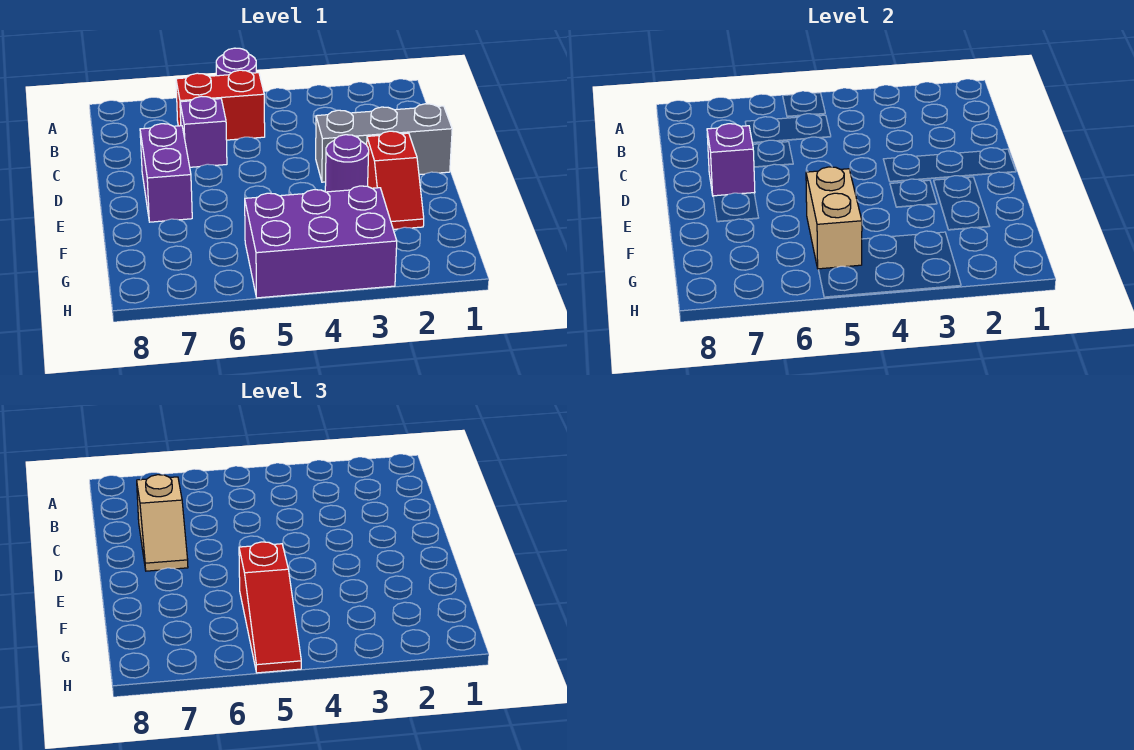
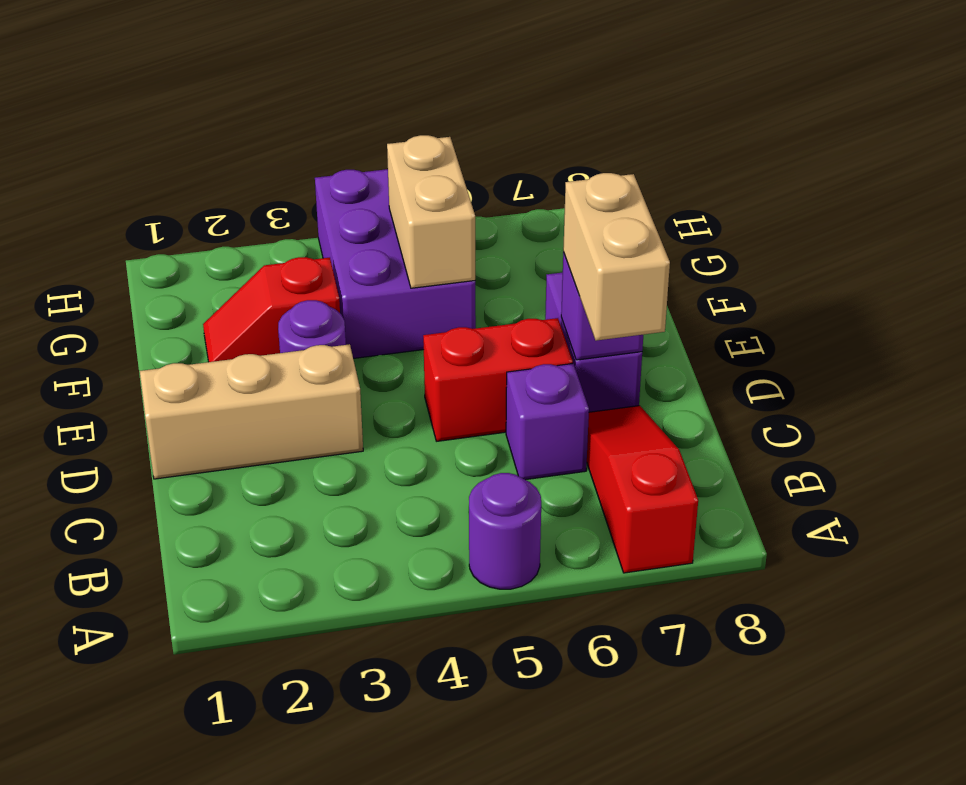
red brick B5:B6 level 1 -> red brick D5:D6 level 1
tan slope C7:D7 level 3 top C -> tan brick C7:D7 level 3
grey brick D1:D3 level 1 -> tan brick D1:D3 level 1
red slope E2:F2 level 1 top E -> red slope F2:F3 level 1 top 3
red slope F5:H5 level 3 top F -> red slope A7:C7 level 1 top A
purple brick G3:H5 level 1 -> purple brick F4:H5 level 1

